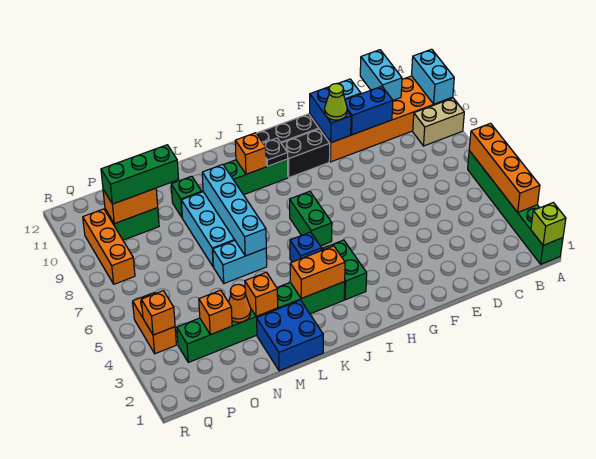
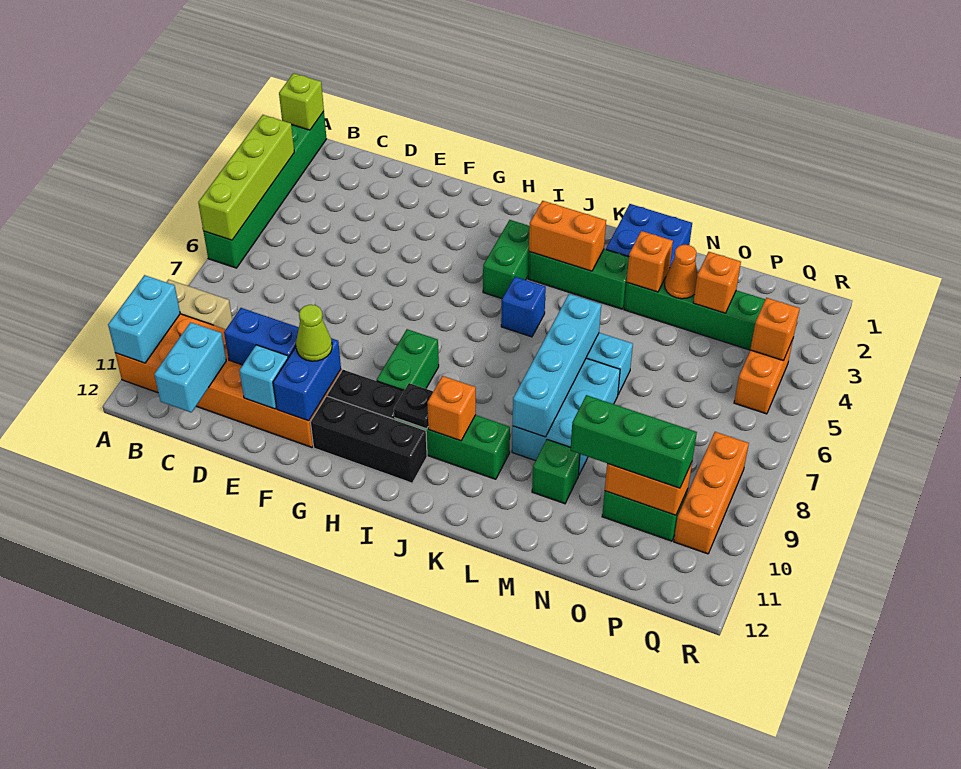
orange brick A3:A6 level 2 -> lime brick A3:A6 level 2
green brick I6:I7 level 1 -> green brick H8:H9 level 1

